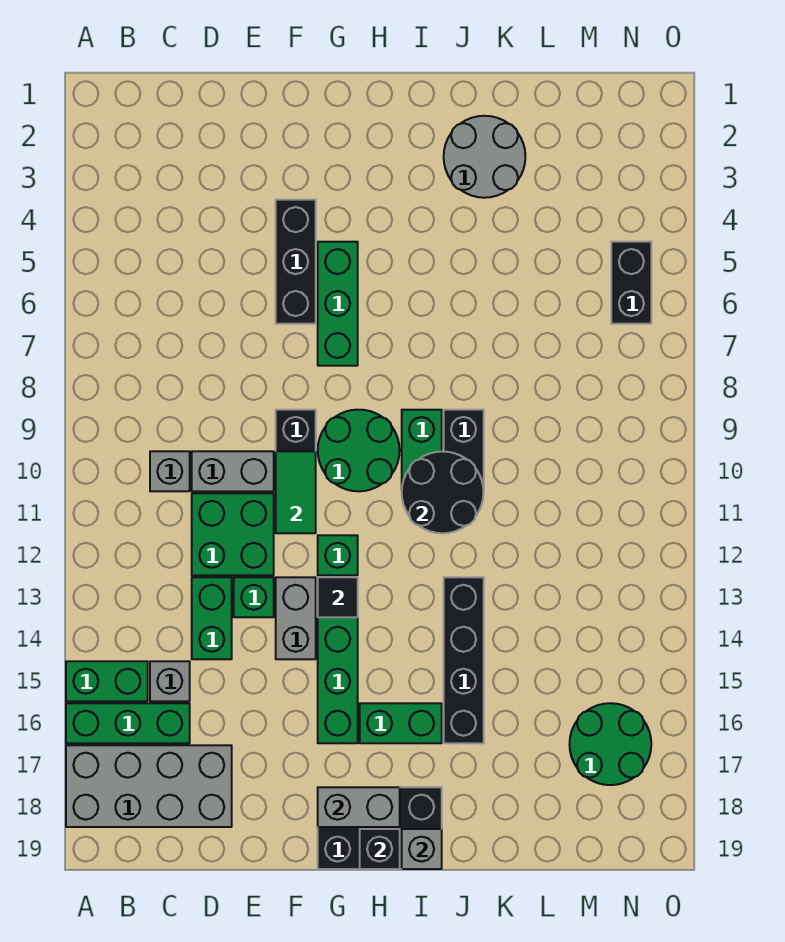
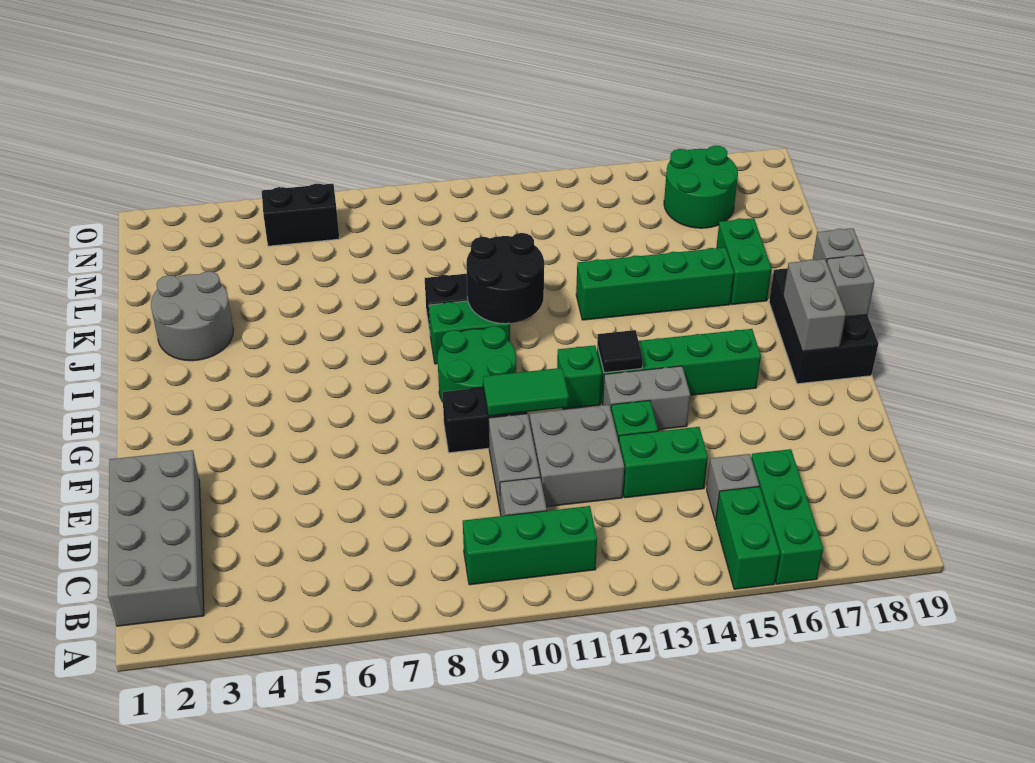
grey brick A17:D18 level 1 -> grey brick B1:E2 level 1
green brick D11:E12 level 1 -> grey brick D11:E12 level 1
black brick F4:F6 level 1 -> none
green brick G5:G7 level 1 -> green brick B9:B11 level 1
green brick H16:I16 level 1 -> green brick J17:K17 level 1
black brick H19 level 2 -> grey brick H19 level 2
black brick J13:J16 level 1 -> green brick J13:J16 level 1

